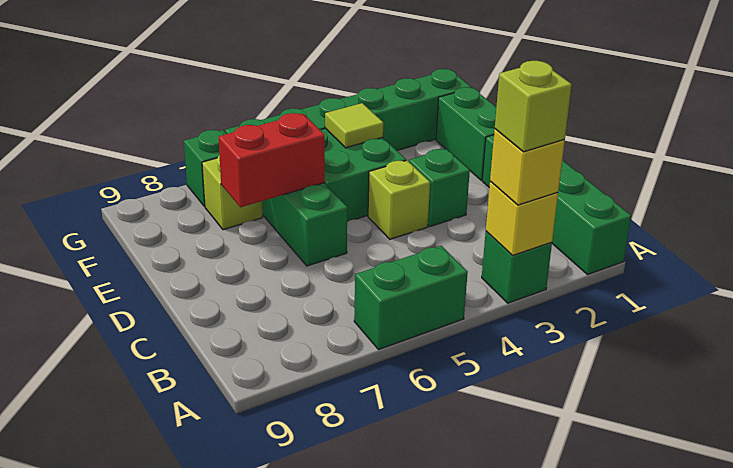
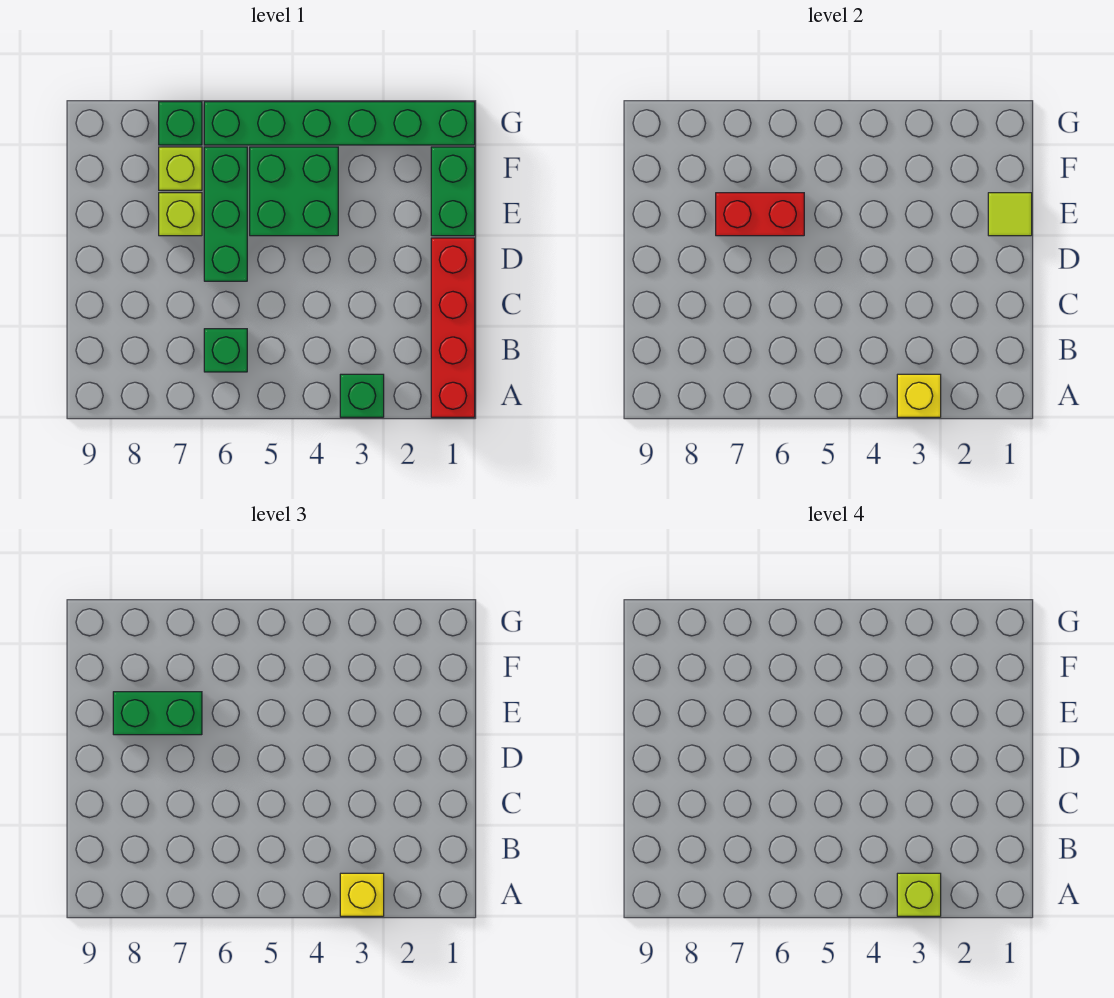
green brick A1:D1 level 1 -> red brick A1:D1 level 1
green brick A5:A6 level 1 -> green brick E7:E8 level 3
green brick D3 level 1 -> green brick B6 level 1
lime brick D4 level 1 -> lime brick E7 level 1
lime tile F4 level 2 -> lime tile E1 level 2

